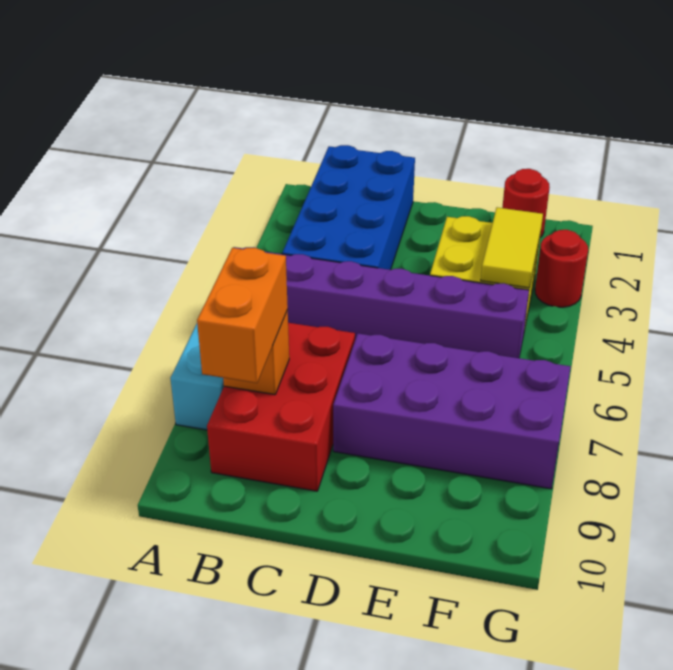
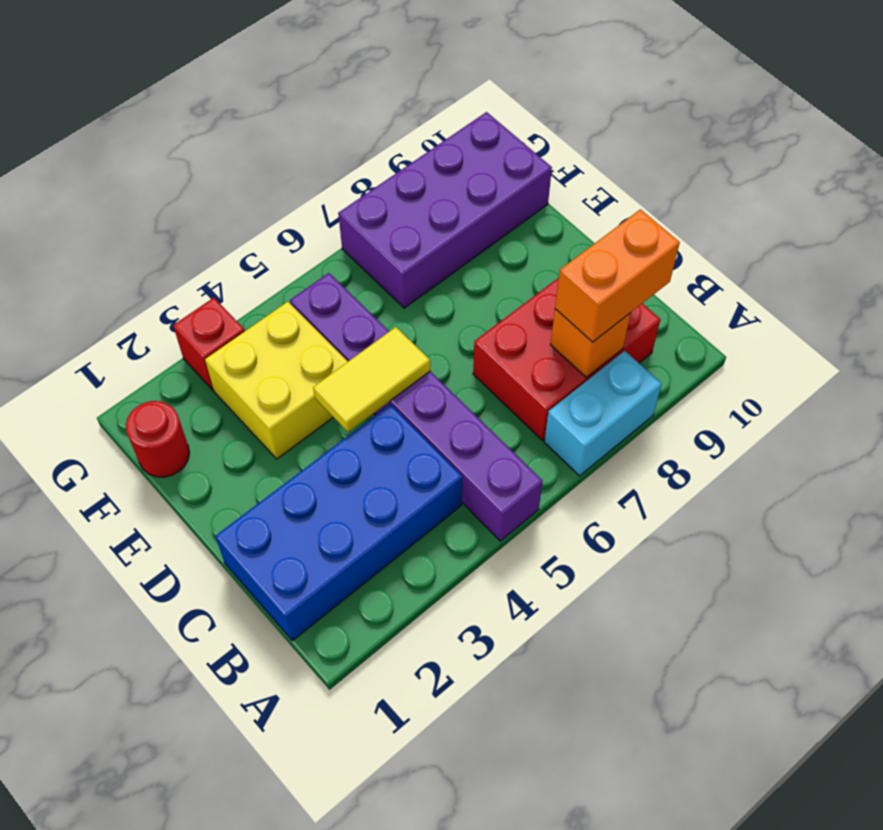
purple brick D7:G8 level 1 -> purple brick F7:G10 level 1
yellow tile F3:F4 level 2 -> yellow tile D4:D5 level 2
red round brick G3 level 1 -> red brick G3 level 1

